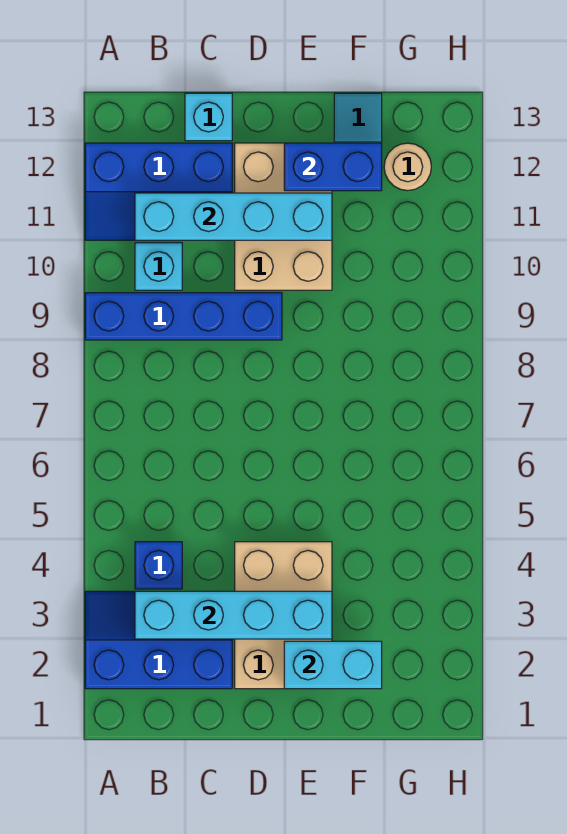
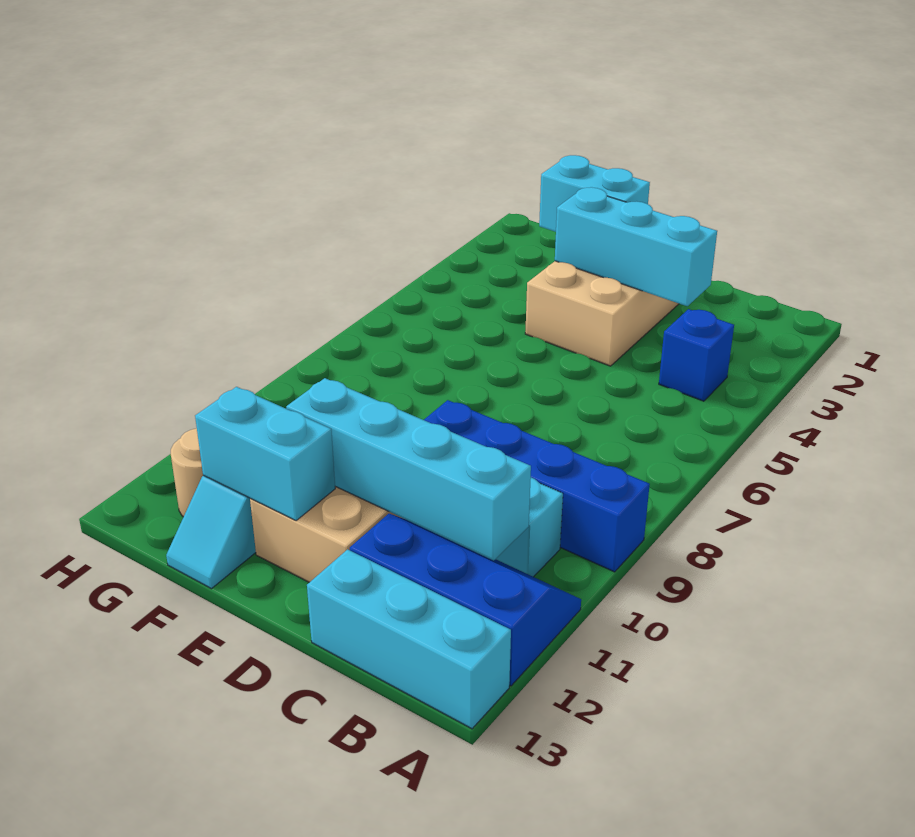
blue slope A2:C3 level 1 top 2 -> none
cyan brick B3:E3 level 2 -> cyan brick C3:E3 level 2
cyan brick C13 level 1 -> cyan brick A13:C13 level 1
blue brick E12:F12 level 2 -> cyan brick E12:F12 level 2

